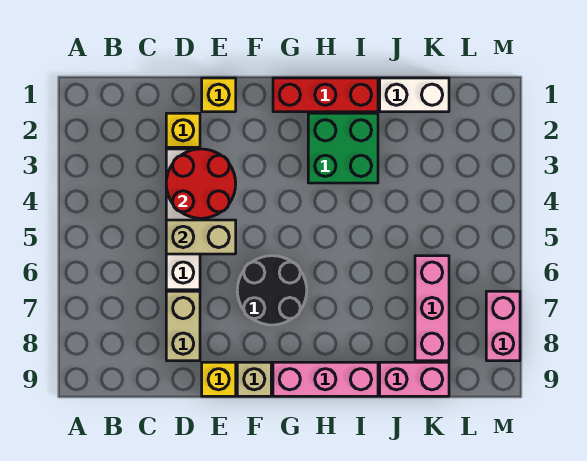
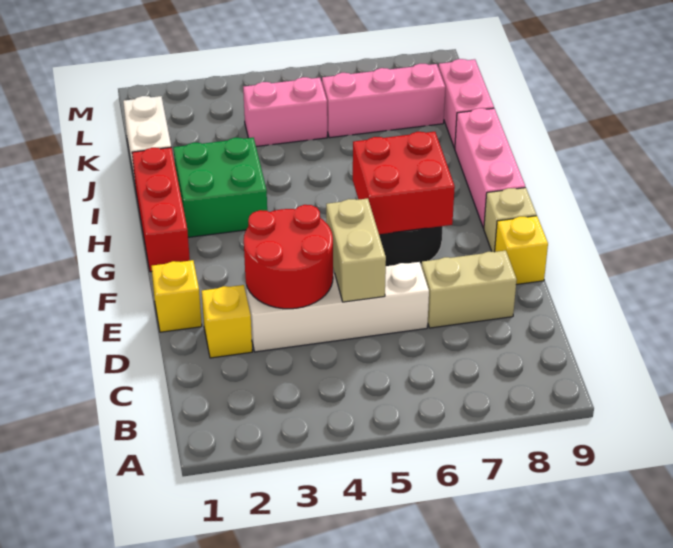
none -> red brick F6:G7 level 2
pink brick M7:M8 level 1 -> pink brick K4:K5 level 1

